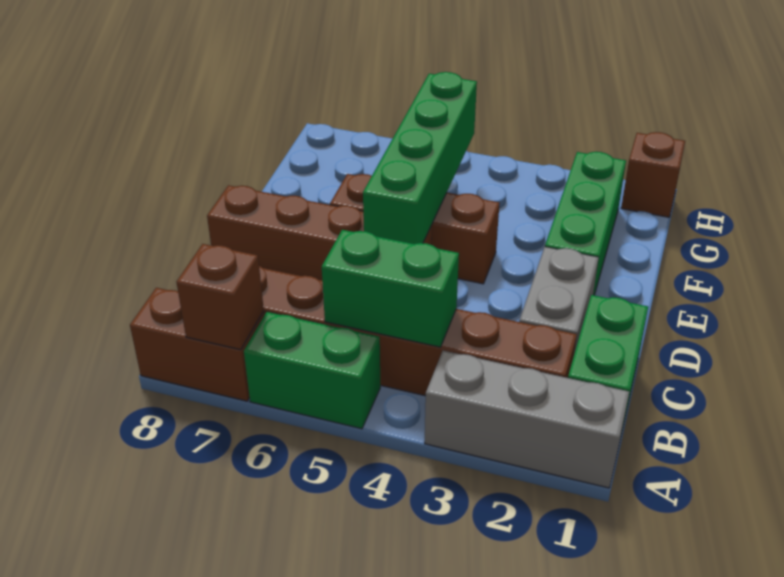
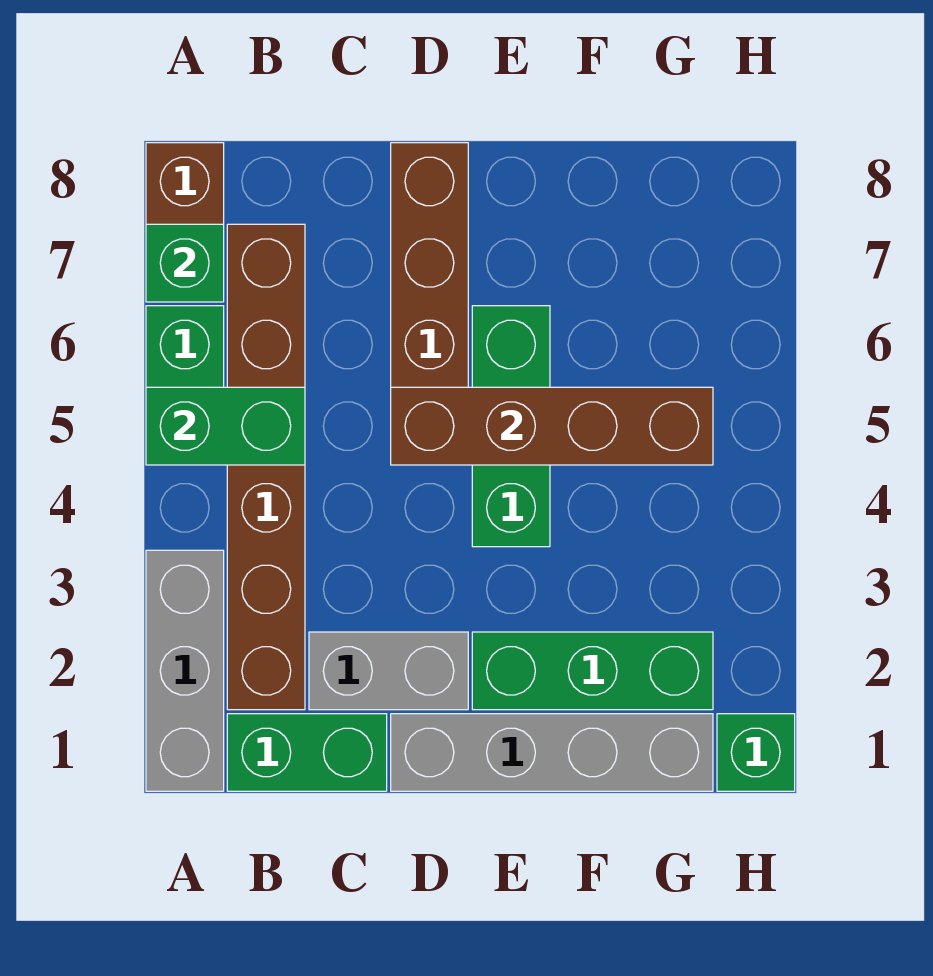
brown brick A7 level 2 -> green brick A7 level 2
green brick B4:B5 level 2 -> green brick A5:B5 level 2
none -> grey brick D1:G1 level 1
green brick D5:G5 level 2 -> brown brick D5:G5 level 2
brown brick E4:E6 level 1 -> green brick E4:E6 level 1
brown brick H1 level 1 -> green brick H1 level 1

